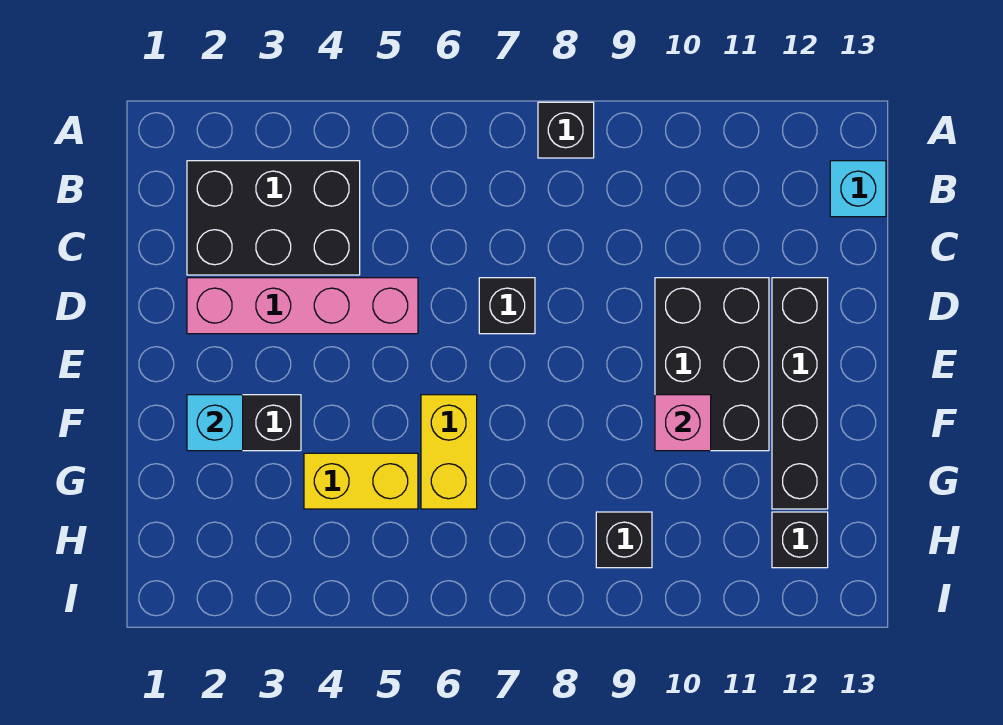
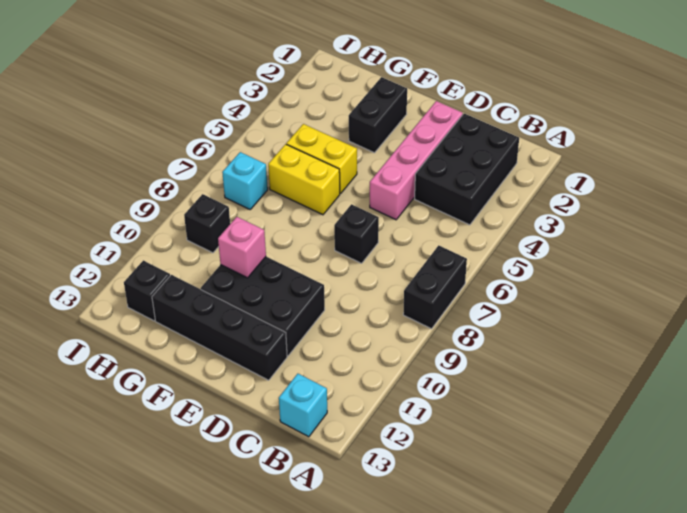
black brick A8 level 1 -> black brick A7:A8 level 1
cyan brick F2 level 2 -> cyan brick H7 level 1
yellow brick G4:G5 level 1 -> yellow brick F5:G5 level 1

